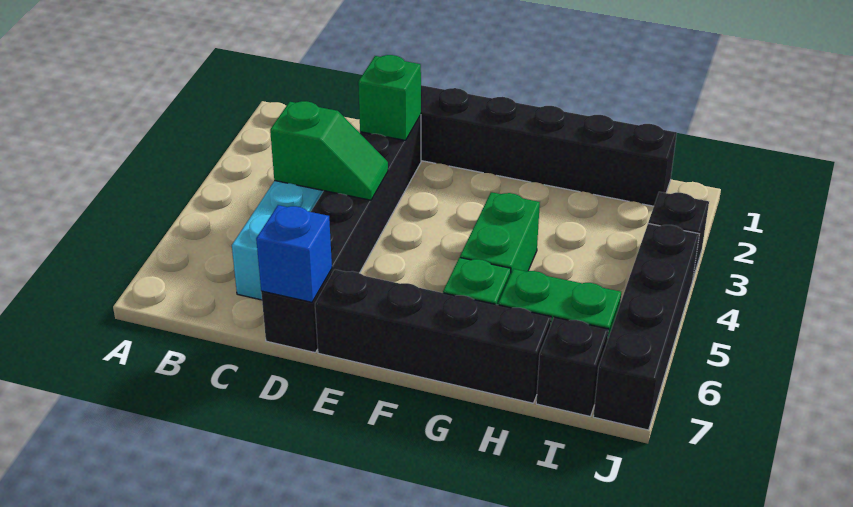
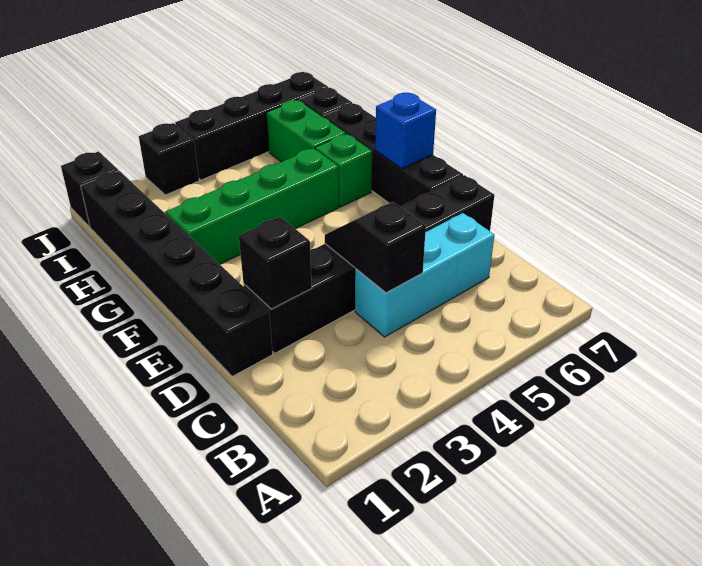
green slope C4:D4 level 2 top C -> black slope C4:D4 level 2 top C
green brick D2 level 2 -> black brick D2 level 2
blue brick D7 level 2 -> blue brick F7 level 2
green brick G4:G5 level 1 -> green brick G2:G5 level 1
none -> black brick J1 level 1

